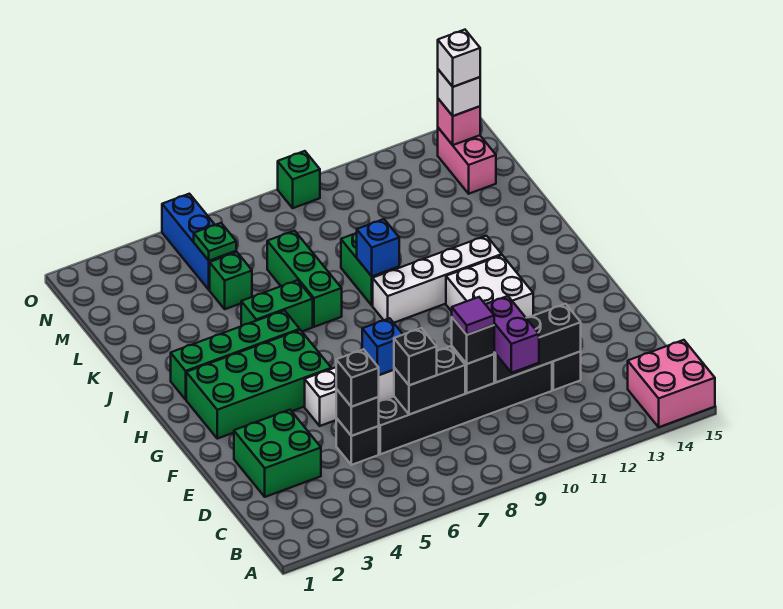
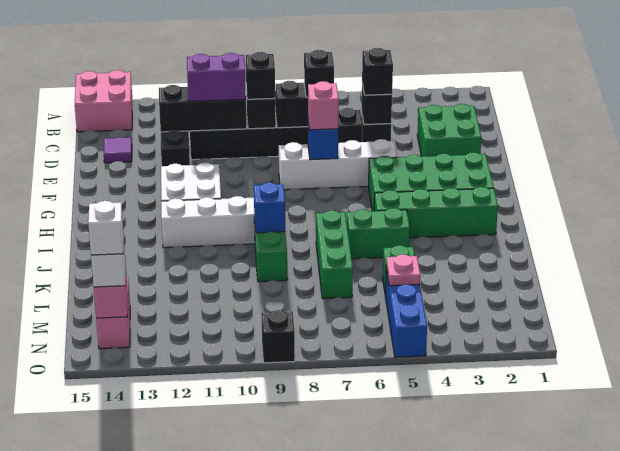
purple brick C10:D10 level 3 -> purple brick D10:D11 level 3
purple tile D9 level 4 -> purple tile D14 level 1
none -> pink brick F7 level 3
green plate M5 level 2 -> pink plate M5 level 2
green brick O9 level 1 -> black brick O9 level 1

